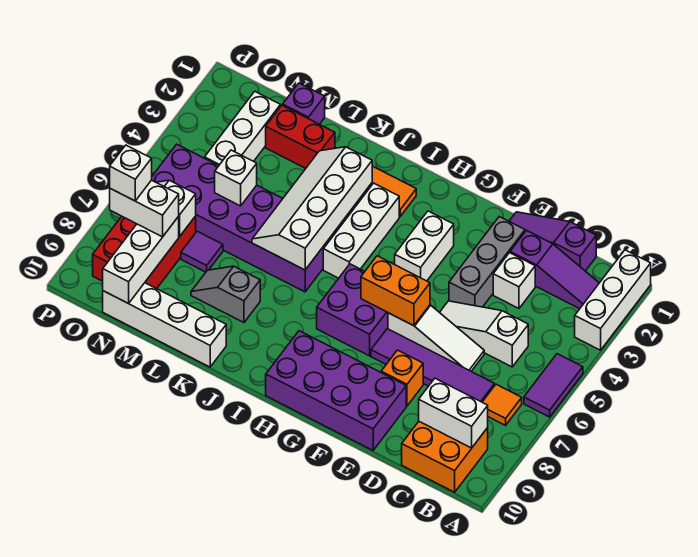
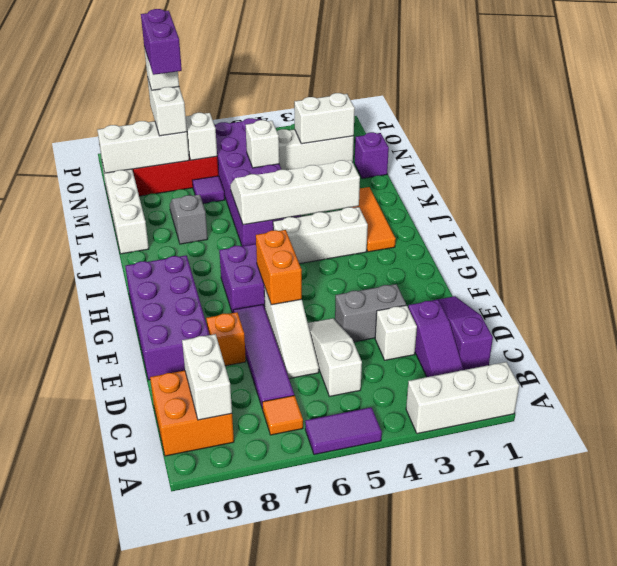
grey brick E2:E4 level 1 -> grey brick E3:E4 level 1
white brick G3:G4 level 1 -> white brick N2:N3 level 2
red brick L2:M2 level 1 -> none
none -> purple brick N8:O8 level 5

